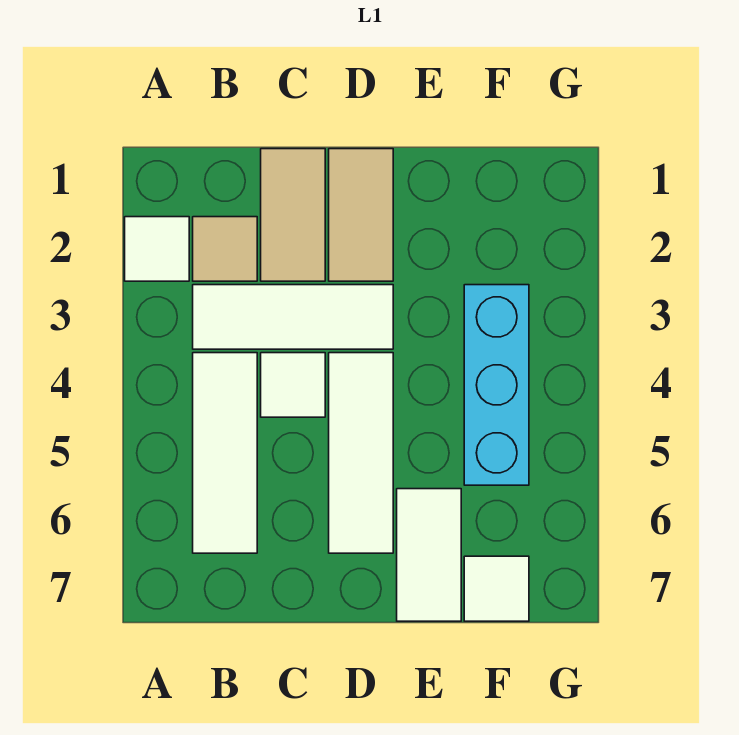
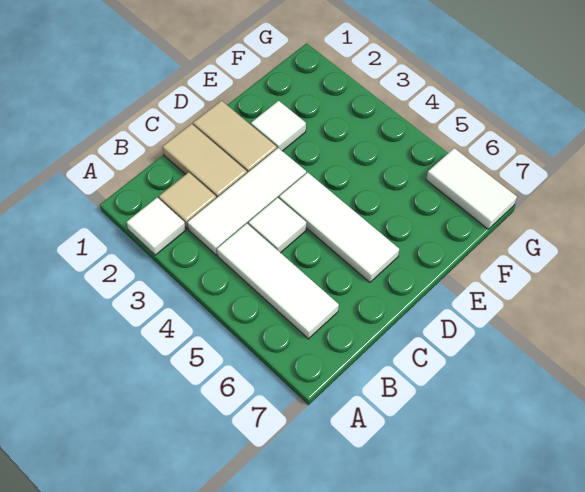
white tile E6:E7 level 1 -> white tile G6:G7 level 1
cyan brick F3:F5 level 1 -> none
white tile F7 level 1 -> white tile E2 level 1

